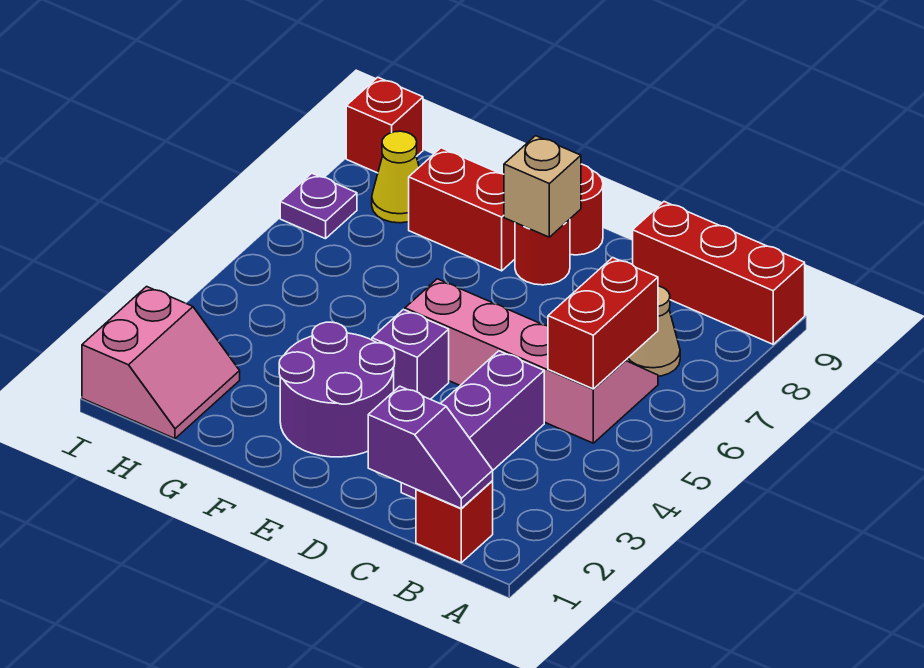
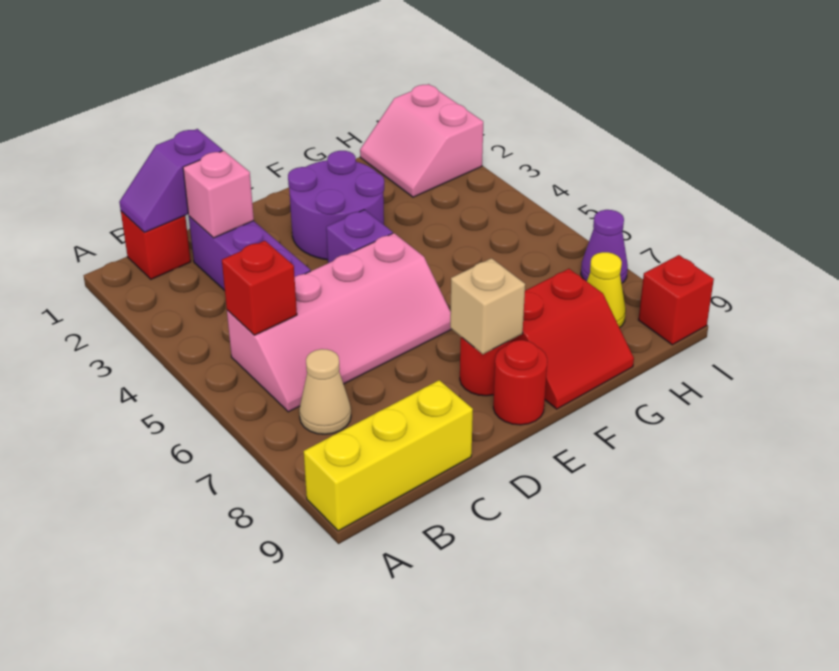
red brick A9:C9 level 1 -> yellow brick A9:C9 level 1
red brick B5:B6 level 2 -> red brick B5 level 2
none -> pink brick C2 level 2
purple plate I7 level 1 -> purple cone I7 level 1

